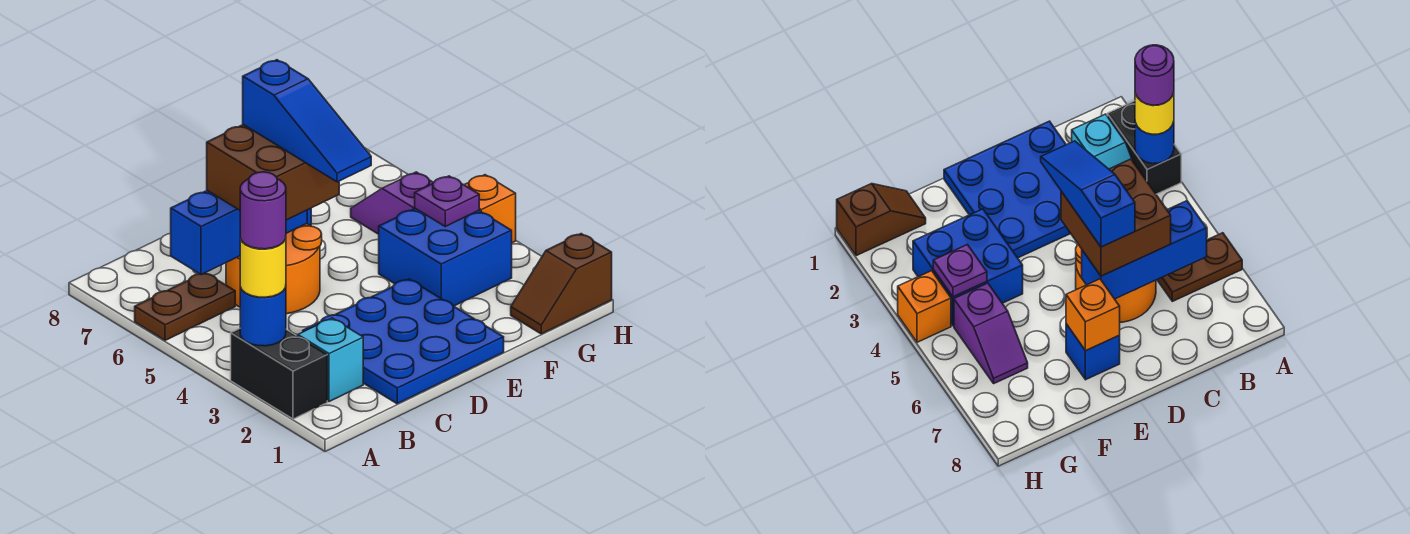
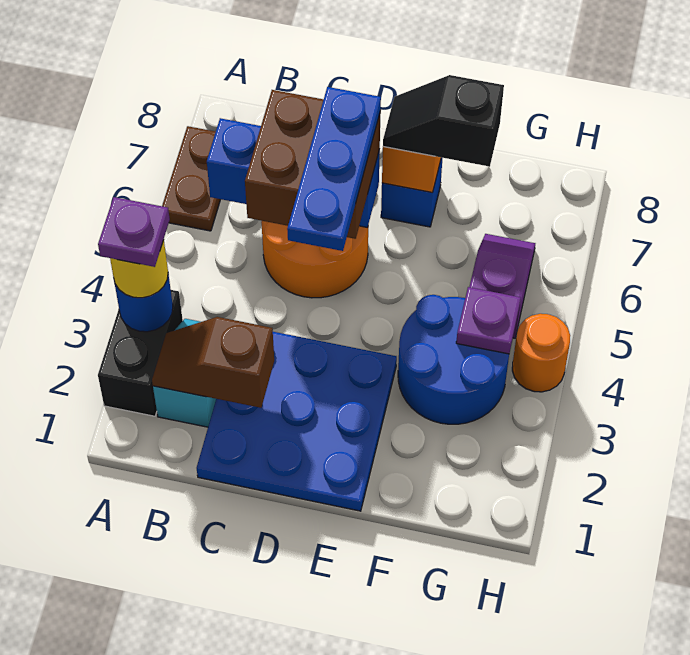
purple round brick A3 level 4 -> purple plate A3 level 4
brown plate A6:B6 level 1 -> brown plate A6:A7 level 1
blue slope D4:D6 level 4 top 6 -> blue plate D4:D6 level 4
none -> black slope E7:F7 level 3 top F
blue brick F3:G4 level 1 -> blue round brick F3:G4 level 1
brown slope G1:H1 level 1 top H -> brown slope B2:C2 level 2 top C
orange brick H4 level 1 -> orange round brick H4 level 1

